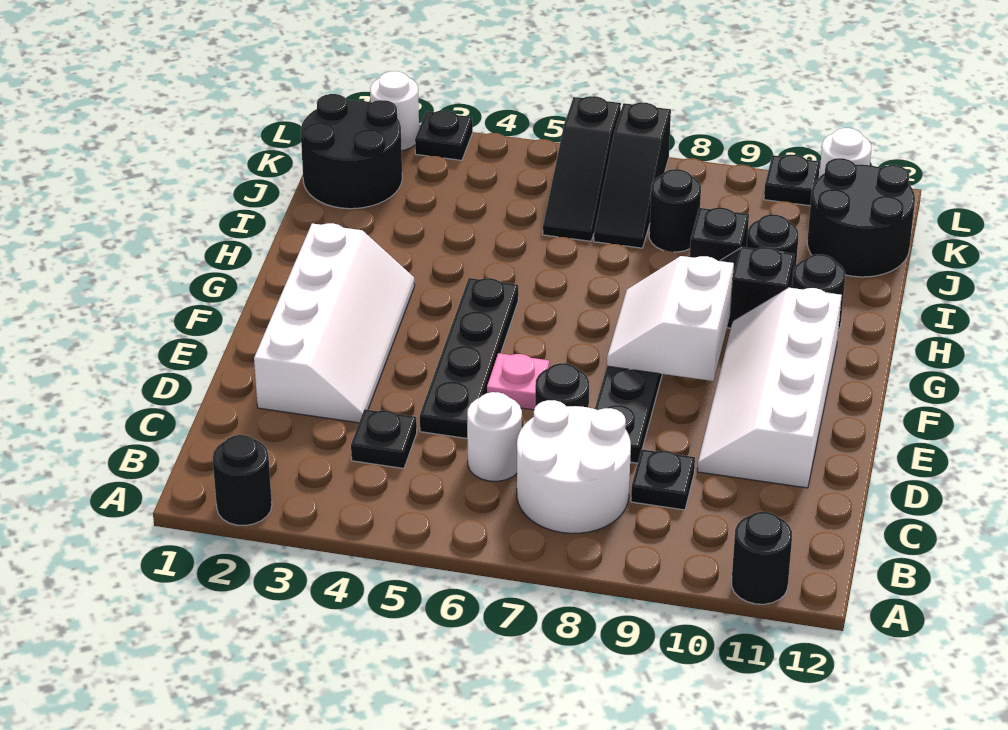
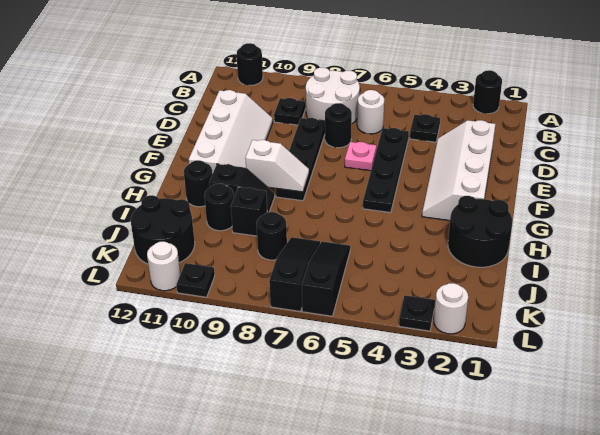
white slope F8:G9 level 2 top 9 -> white slope G8:G9 level 2 top 9
black round brick J1:K2 level 1 -> black round brick H1:I2 level 1

